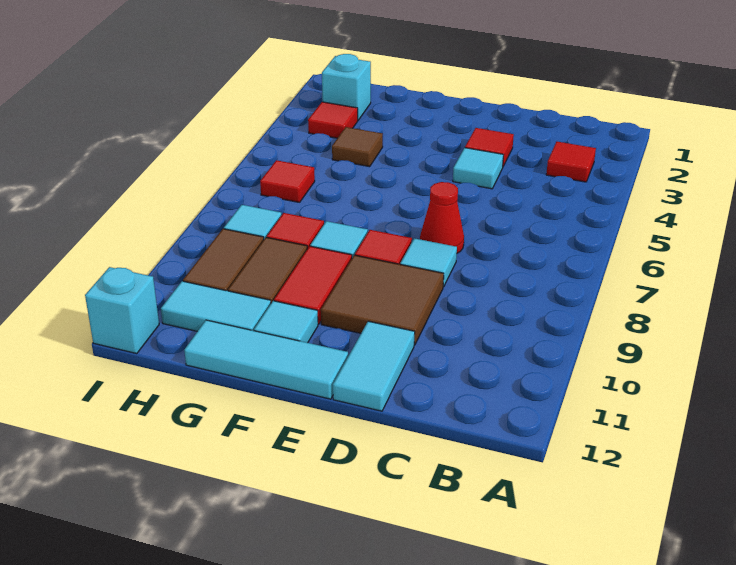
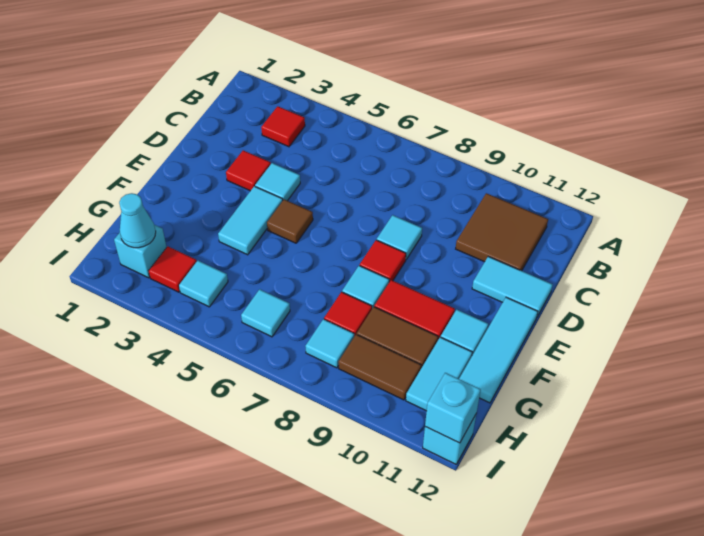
red cone D7 level 1 -> none
brown tile D9:E10 level 1 -> brown tile B10:C11 level 1
none -> cyan tile E4:F4 level 1
brown tile G4 level 1 -> brown tile E5 level 1
none -> cyan cone H2 level 2
none -> cyan tile H4 level 1
red tile H6 level 1 -> cyan tile H6 level 1
none -> cyan brick I12 level 2

